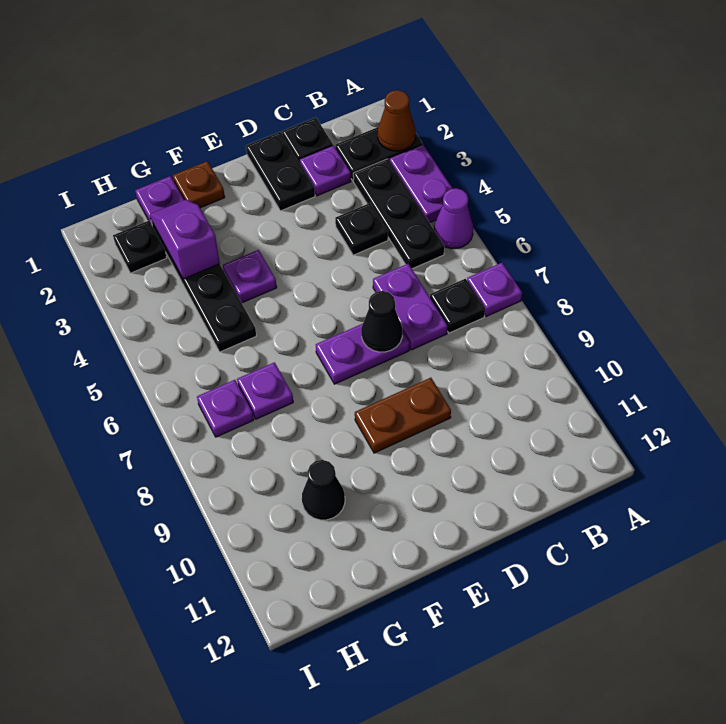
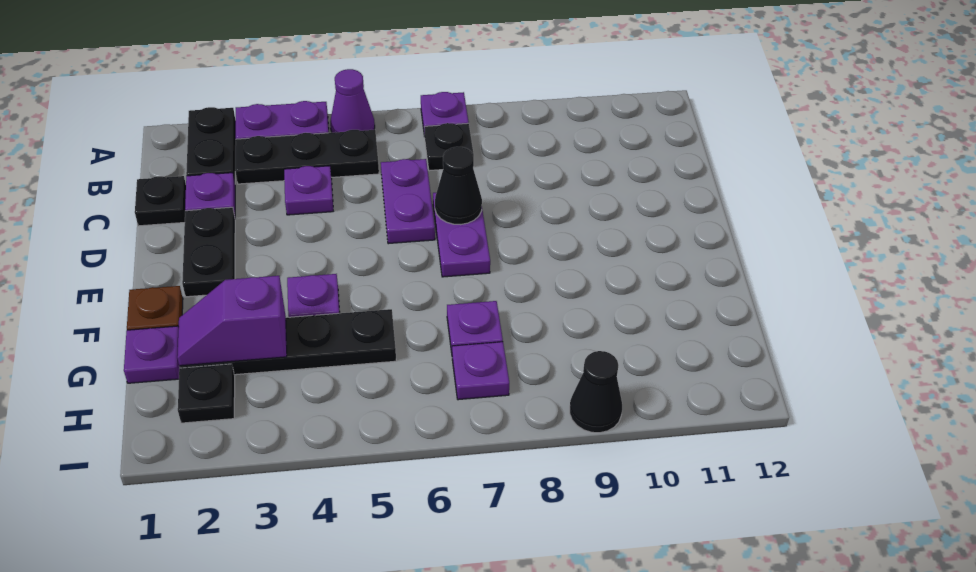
brown cone A2 level 2 -> none
black plate C4 level 1 -> purple plate C4 level 1
purple plate C6:C7 level 1 -> purple plate C6:D6 level 1
black plate D1:D2 level 1 -> black plate D2:E2 level 1
brown plate D9:E9 level 1 -> none
black cone G10 level 1 -> black cone I9 level 1

